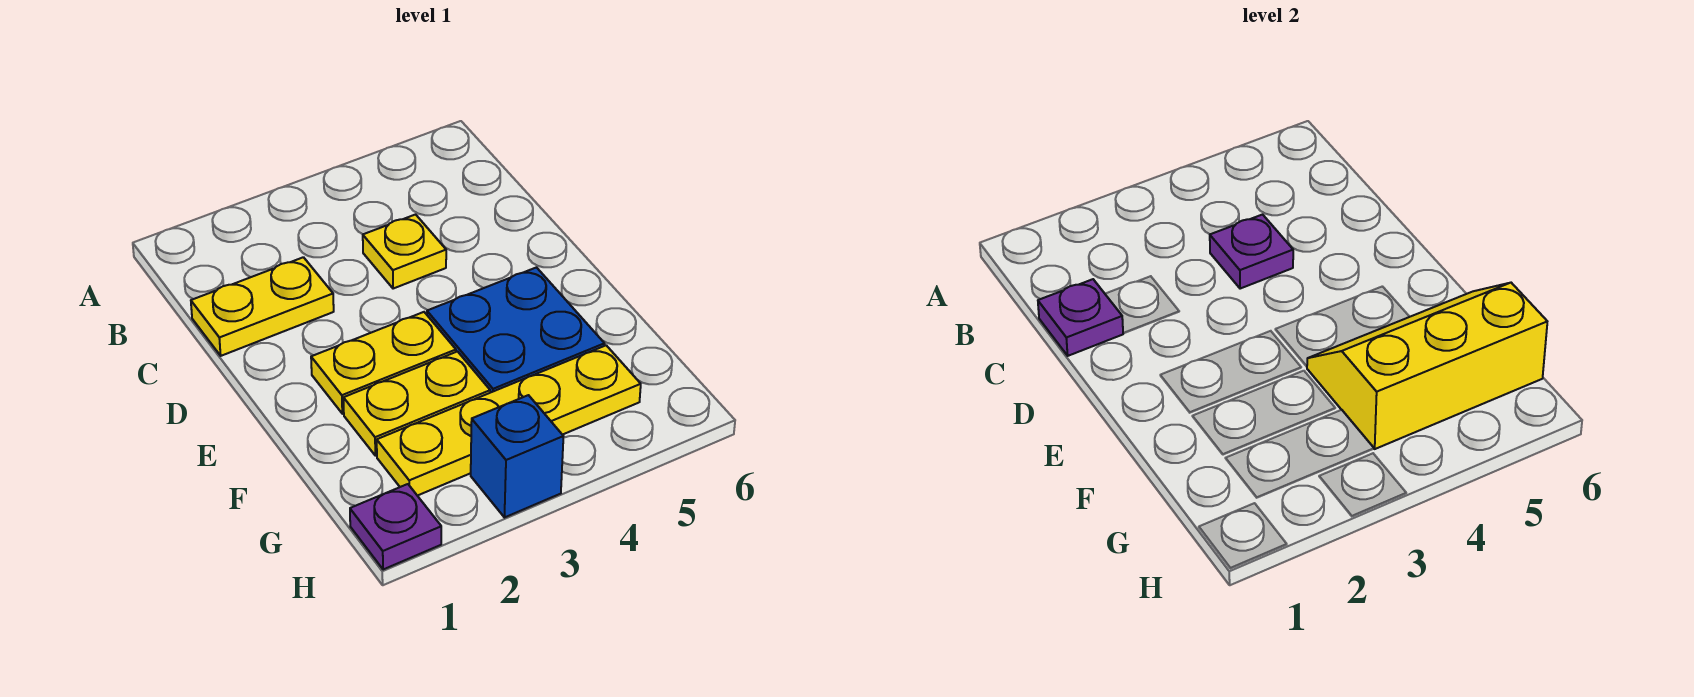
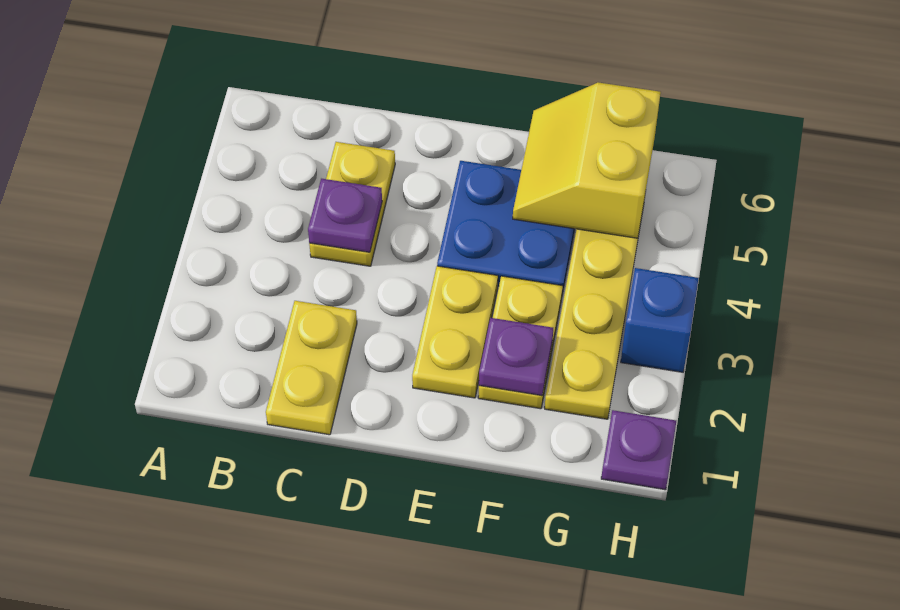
purple plate C1 level 2 -> purple plate F2 level 2
yellow plate C4 level 1 -> yellow plate C4:C5 level 1
yellow slope F4:G6 level 2 top G -> yellow slope F5:G6 level 2 top G

